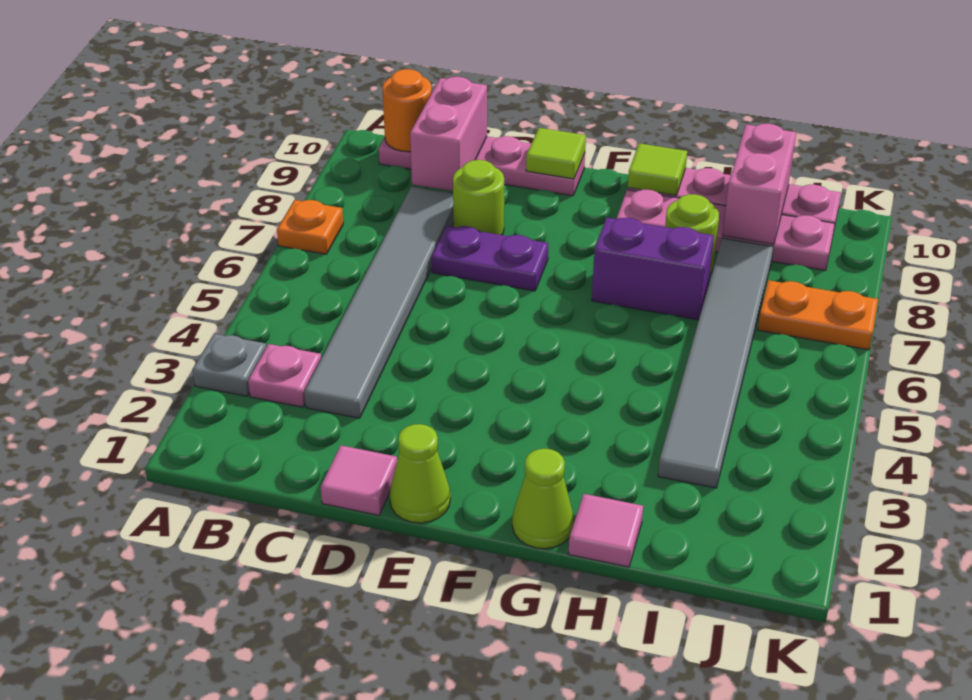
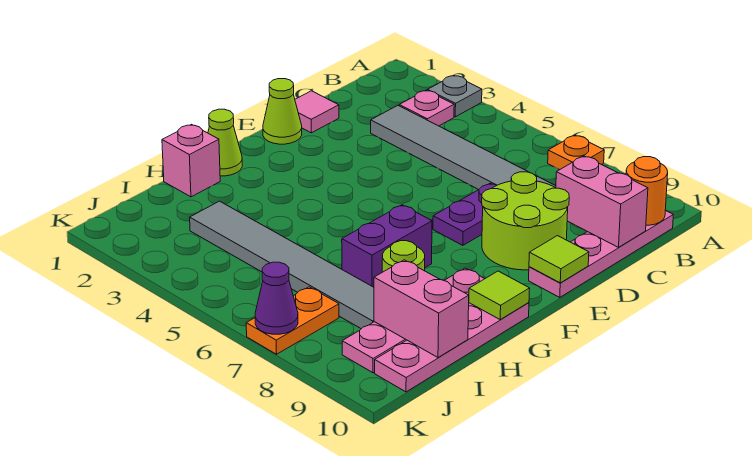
lime round brick D8 level 1 -> lime round brick D8:E9 level 1
pink tile H1 level 1 -> pink brick H1 level 1
none -> purple cone K7 level 2

